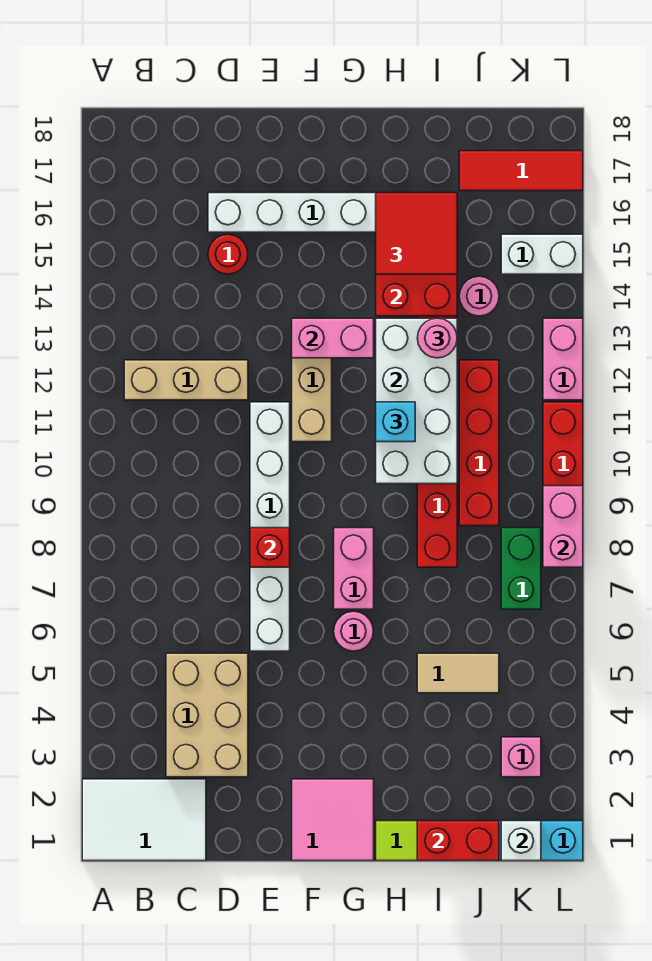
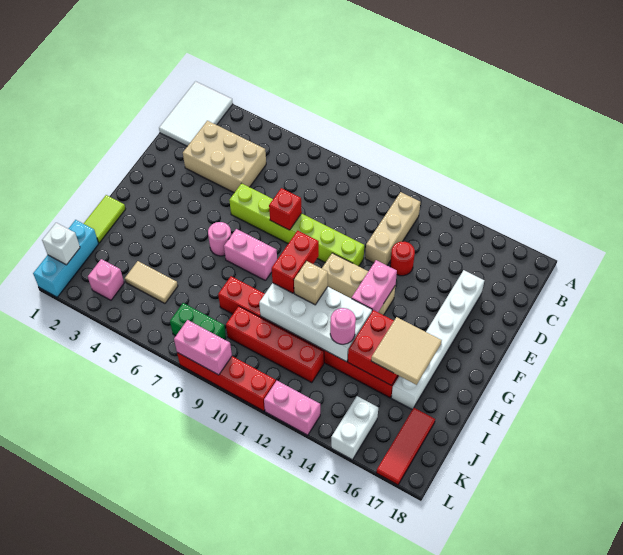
red round brick D15 level 1 -> red round brick D13 level 1
white brick E6:E11 level 1 -> lime brick E6:E11 level 1
pink tile F1:G2 level 1 -> none
cyan brick H11 level 3 -> tan brick H11 level 3
red tile H15:I16 level 3 -> tan tile H15:I16 level 3
red brick I1:J1 level 2 -> red brick G10:H10 level 3
tan tile I5:J5 level 1 -> tan tile J4:J5 level 1
pink round brick J14 level 1 -> none

